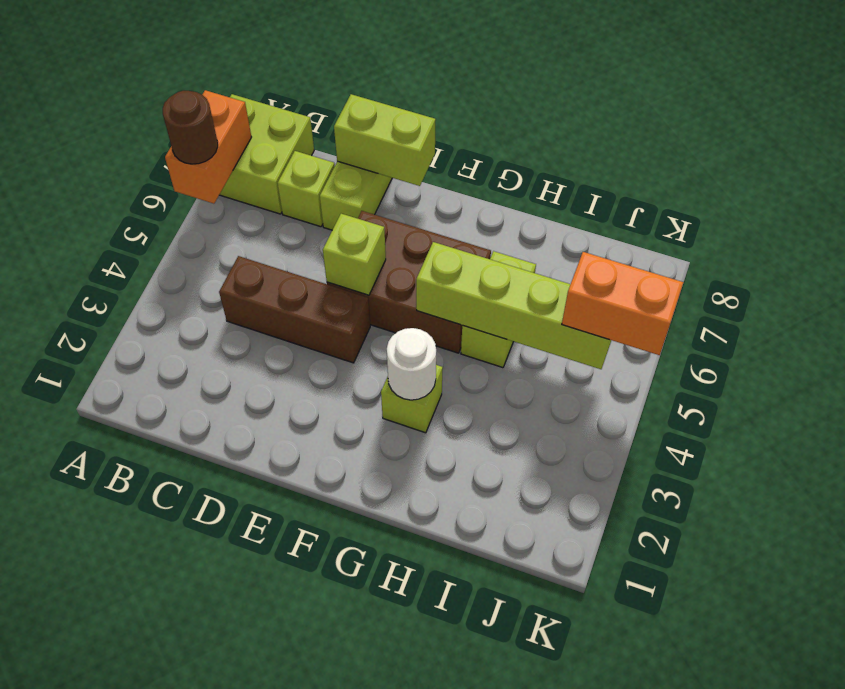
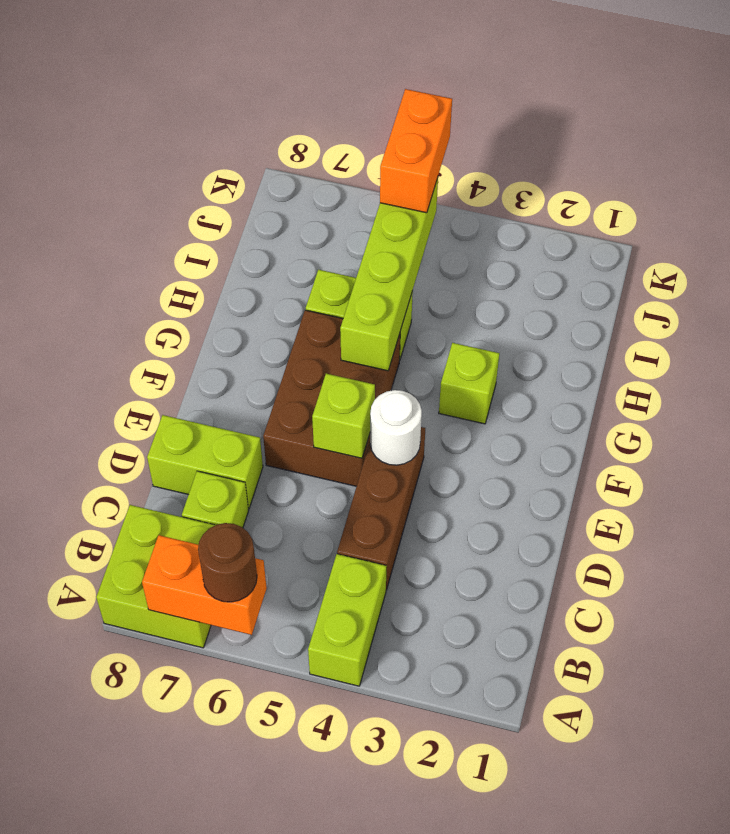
lime brick D8:E8 level 2 -> lime brick A4:B4 level 1
white round brick G3 level 2 -> white round brick E4 level 2

